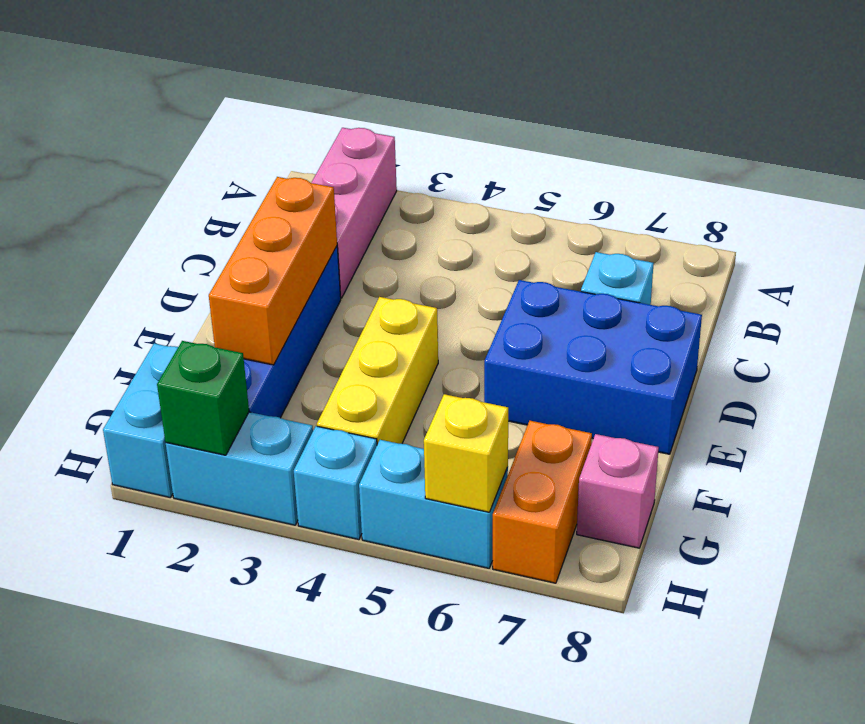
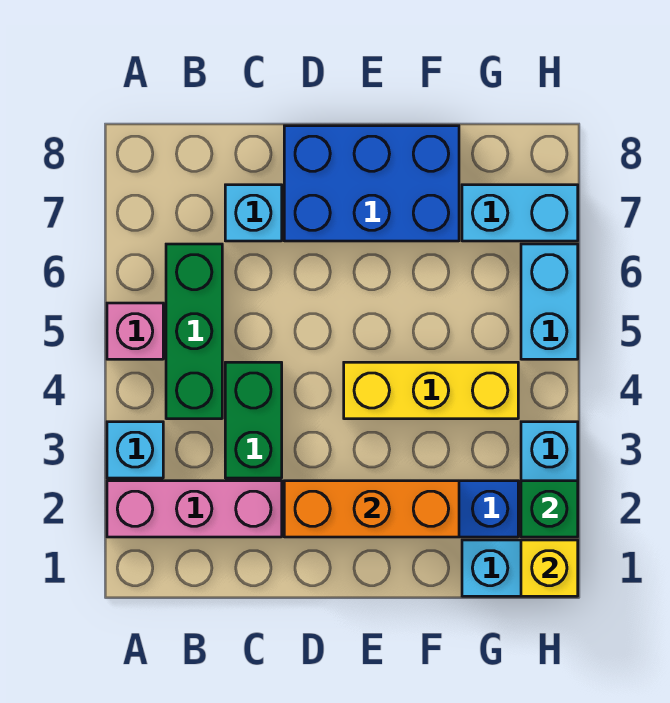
none -> green brick B4:B6 level 1
none -> green brick C3:C4 level 1
blue brick D6:E8 level 1 -> blue brick D7:F8 level 1
orange brick G7:H7 level 1 -> cyan brick G7:H7 level 1
pink brick G8 level 1 -> pink brick A5 level 1
cyan brick H4 level 1 -> cyan brick A3 level 1
yellow brick H6 level 2 -> yellow brick H1 level 2

